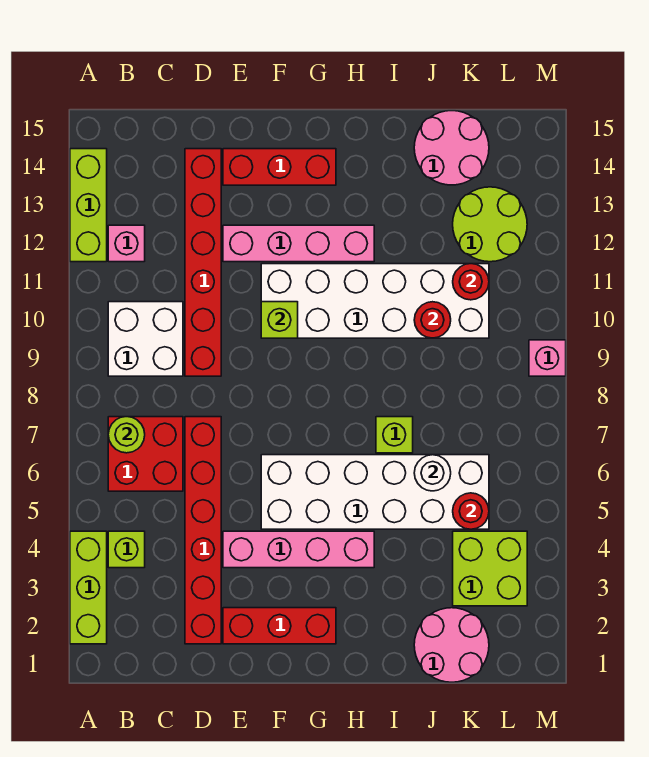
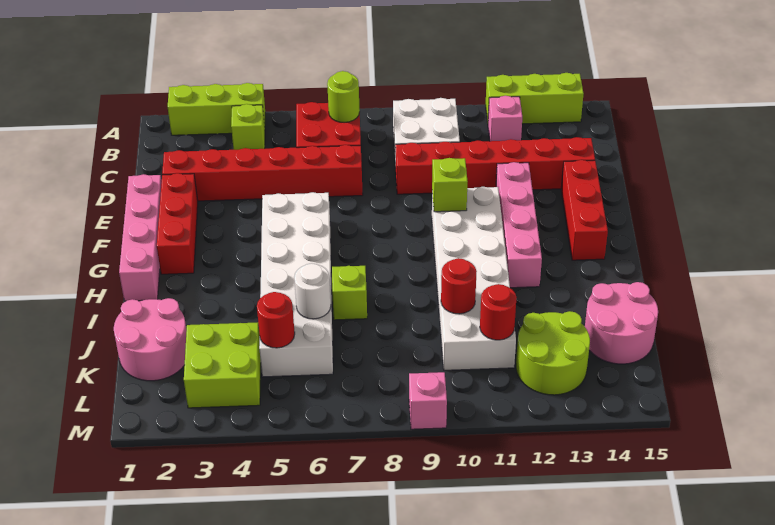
pink brick E4:H4 level 1 -> pink brick E1:H1 level 1

